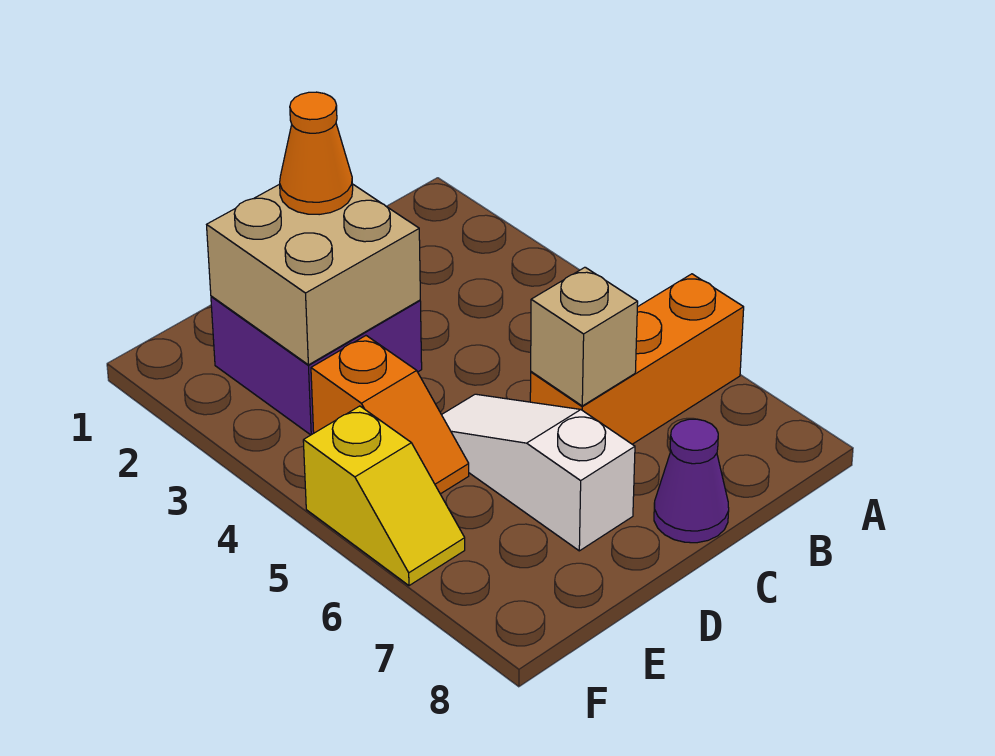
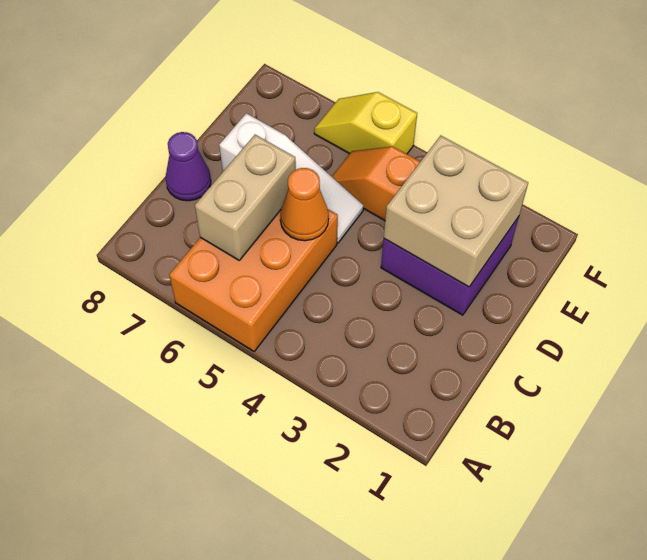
orange brick A6:C6 level 1 -> orange brick A5:C6 level 1
tan brick C6 level 2 -> tan brick B6:C6 level 2
orange cone D2 level 3 -> orange cone C5 level 2

